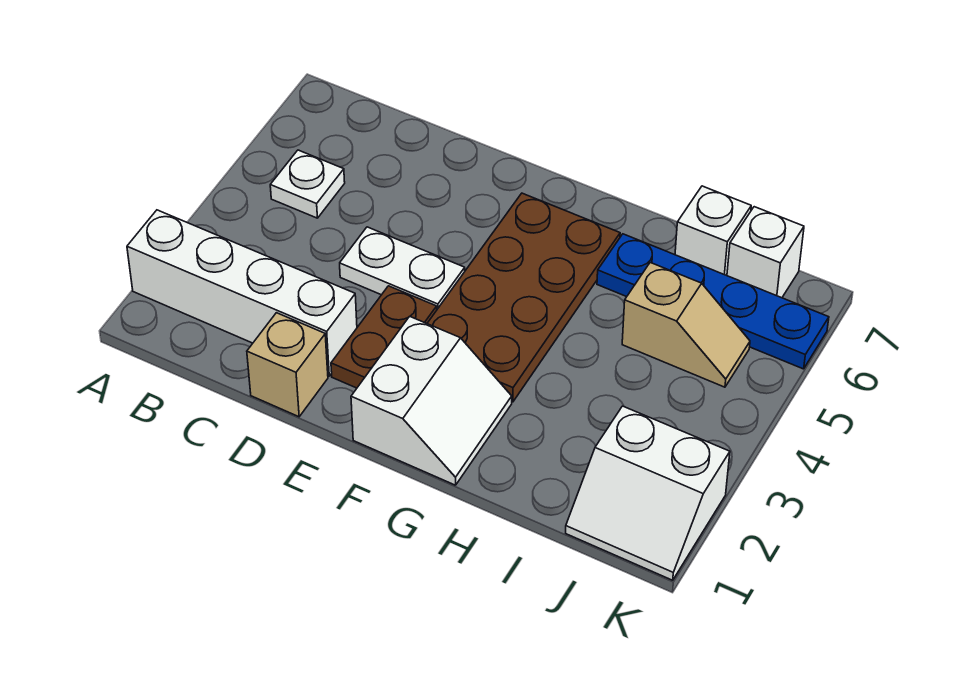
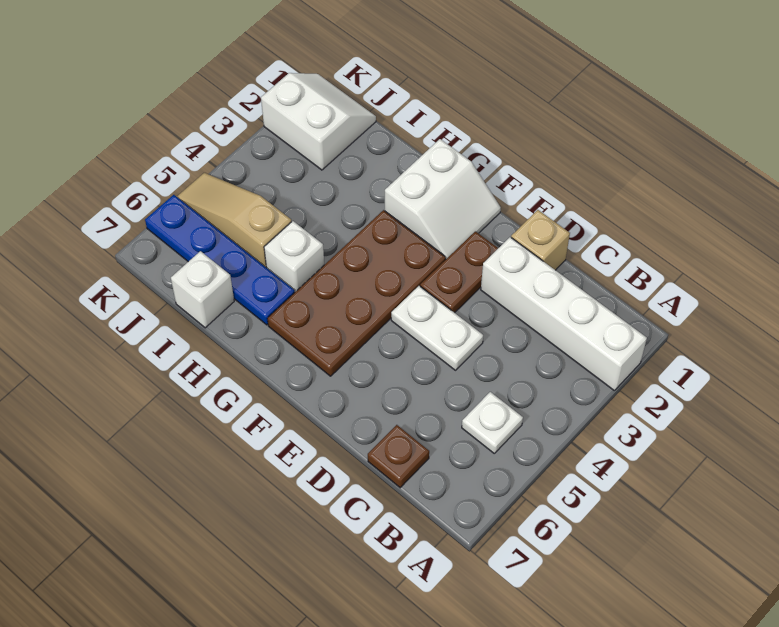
none -> brown plate C7 level 1
white slope F1:G2 level 1 top F -> white slope F1:G2 level 1 top G
tan slope I5:J5 level 1 top I -> tan slope I5:K5 level 1 top I
white brick J7 level 1 -> white brick H5 level 1

